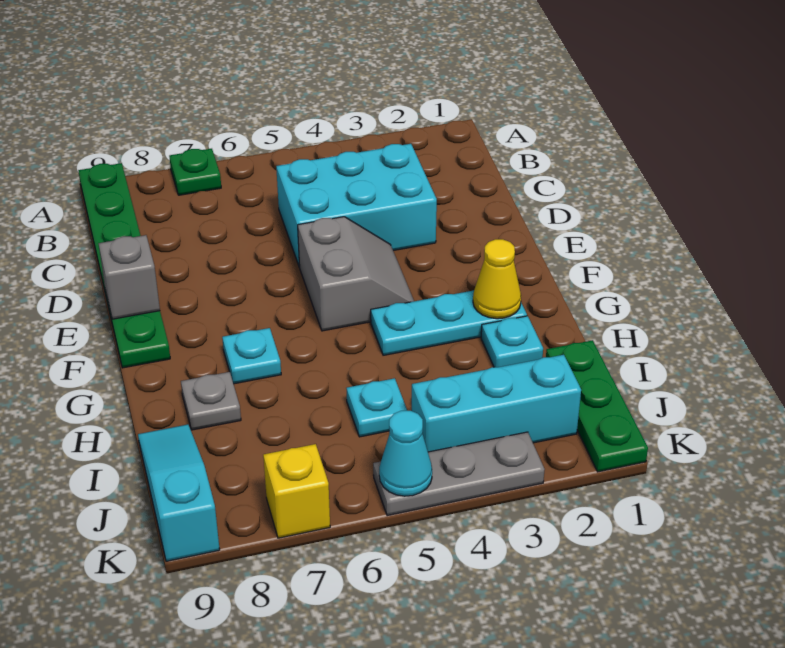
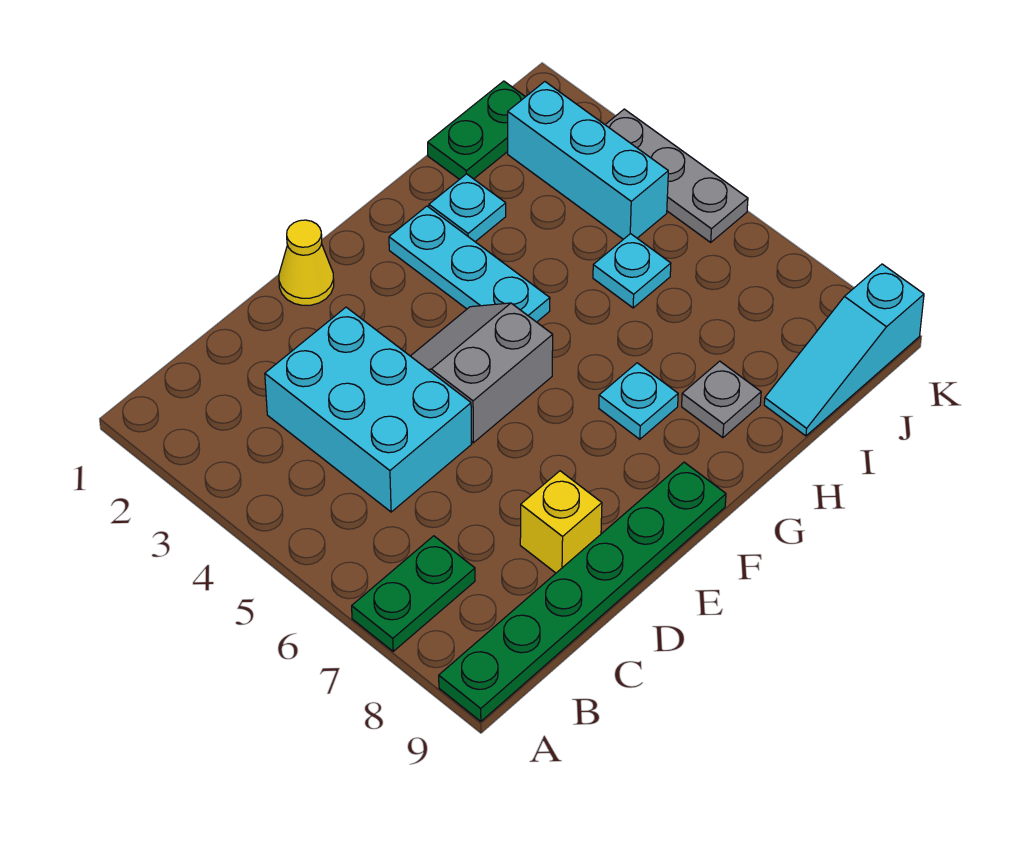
green plate A7 level 1 -> green plate A7:B7 level 1
grey brick E9 level 2 -> none
yellow cone G2 level 2 -> yellow cone E1 level 1
green plate I1:K1 level 1 -> green plate I1:J1 level 1
cyan cone K5 level 2 -> none
yellow brick K7 level 1 -> yellow brick D8 level 1

